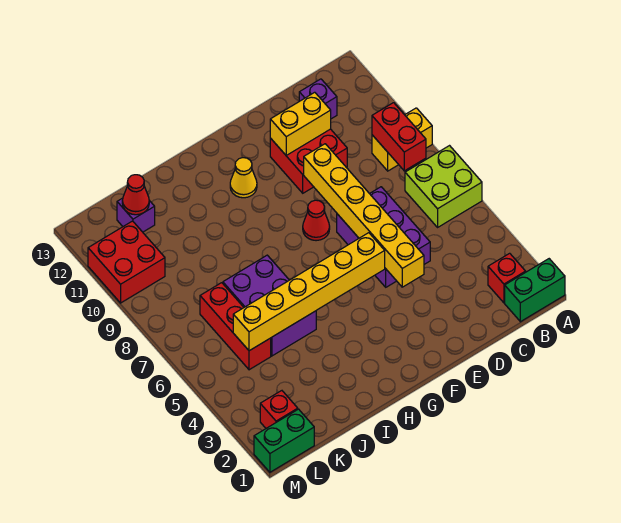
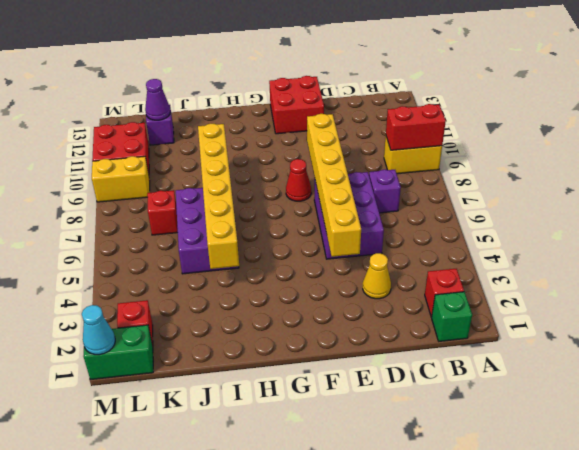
green brick A1:B1 level 1 -> green brick B1 level 1
lime brick A6:B7 level 1 -> none
red brick B8:B9 level 2 -> red brick A9:B9 level 2
purple brick C12 level 1 -> purple brick C7 level 1
red brick D10:E11 level 1 -> red brick E12:F13 level 1
yellow brick D11:E11 level 2 -> yellow brick L9:M9 level 1
yellow brick F5:K5 level 2 -> yellow brick I4:I9 level 2
yellow cone G11 level 1 -> yellow cone D3 level 1
red brick K5:K7 level 1 -> red brick K7 level 1
red cone K12 level 2 -> purple cone K12 level 2
none -> cyan cone M1 level 2

